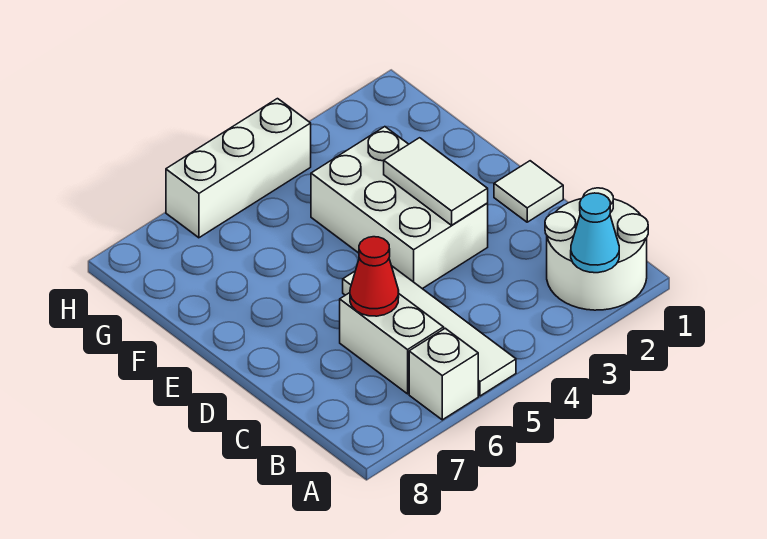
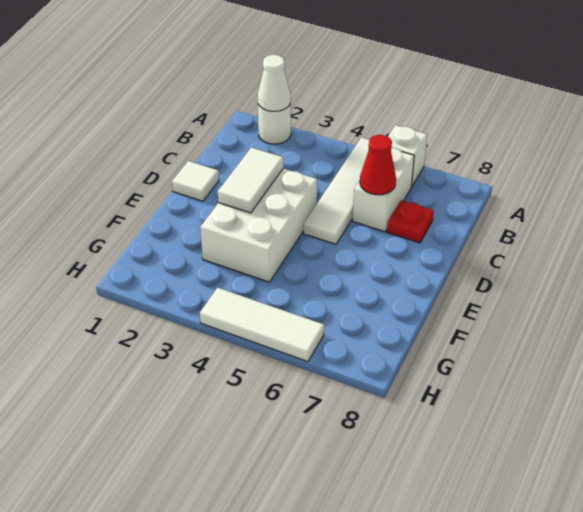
white round brick A1:B2 level 1 -> white round brick A2 level 1
cyan cone A2 level 2 -> white cone A2 level 2
none -> red plate C7 level 1
white brick H4:H6 level 1 -> white tile H4:H6 level 1

